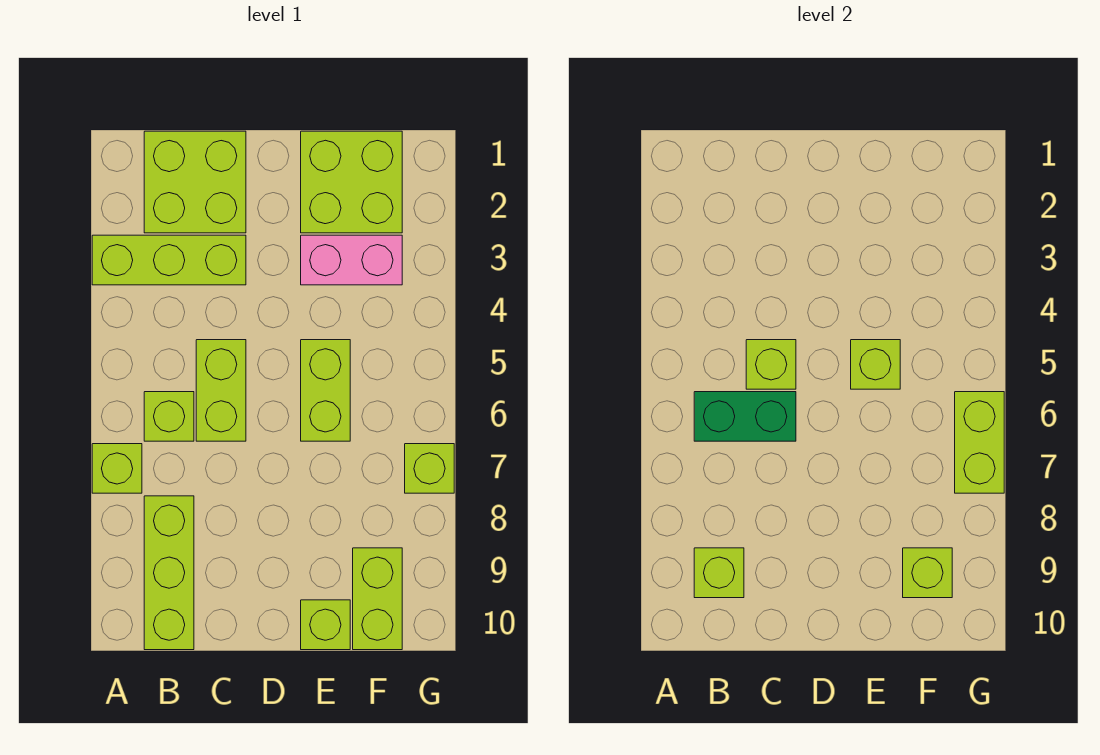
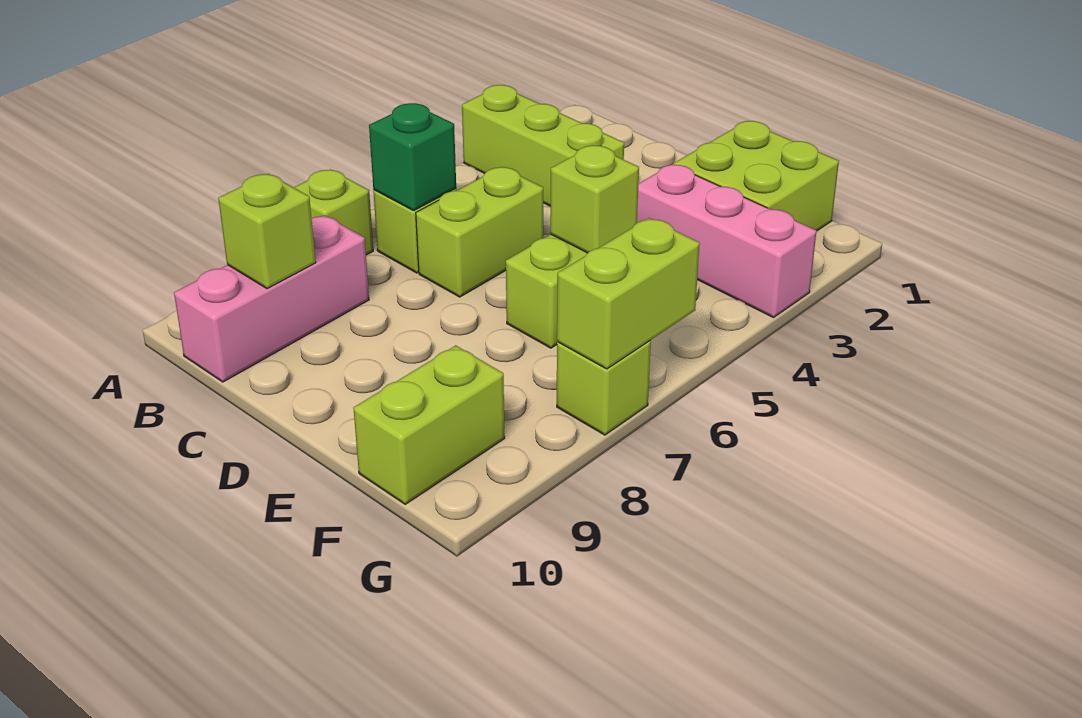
lime brick B1:C2 level 1 -> none
green brick B6:C6 level 2 -> green brick B6 level 2
lime brick B8:B10 level 1 -> pink brick B8:B10 level 1
lime brick C5 level 2 -> none
pink brick E3:F3 level 1 -> pink brick E3:G3 level 1
lime brick E10 level 1 -> none
lime brick F9 level 2 -> none

